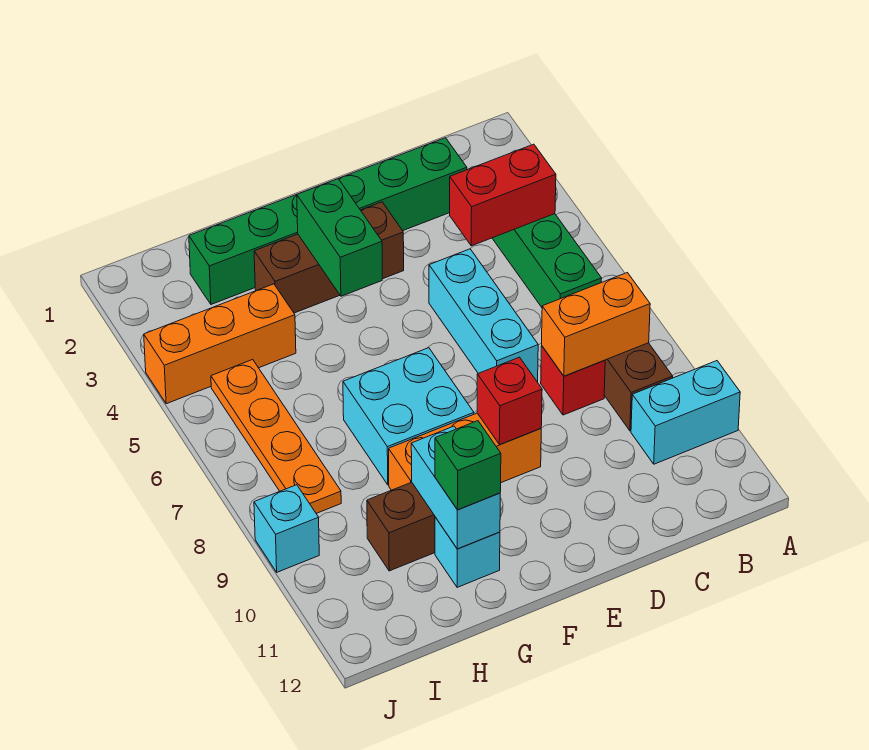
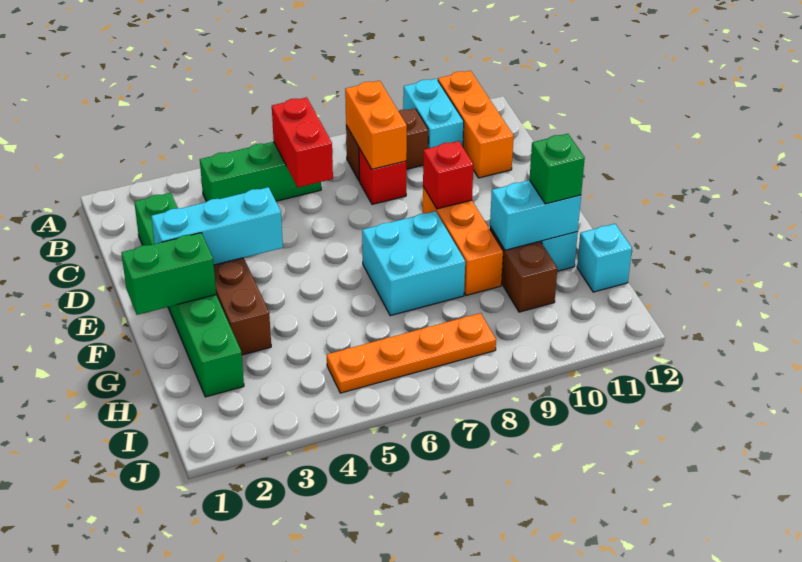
red brick B4:C4 level 2 -> red brick B6:C6 level 2
cyan brick D5:D7 level 1 -> cyan brick E2:E4 level 2
green brick F3:F4 level 2 -> green brick F1:F2 level 2
orange brick H4:J4 level 1 -> orange brick A11:C11 level 1
cyan brick J9 level 1 -> cyan brick H12 level 1

